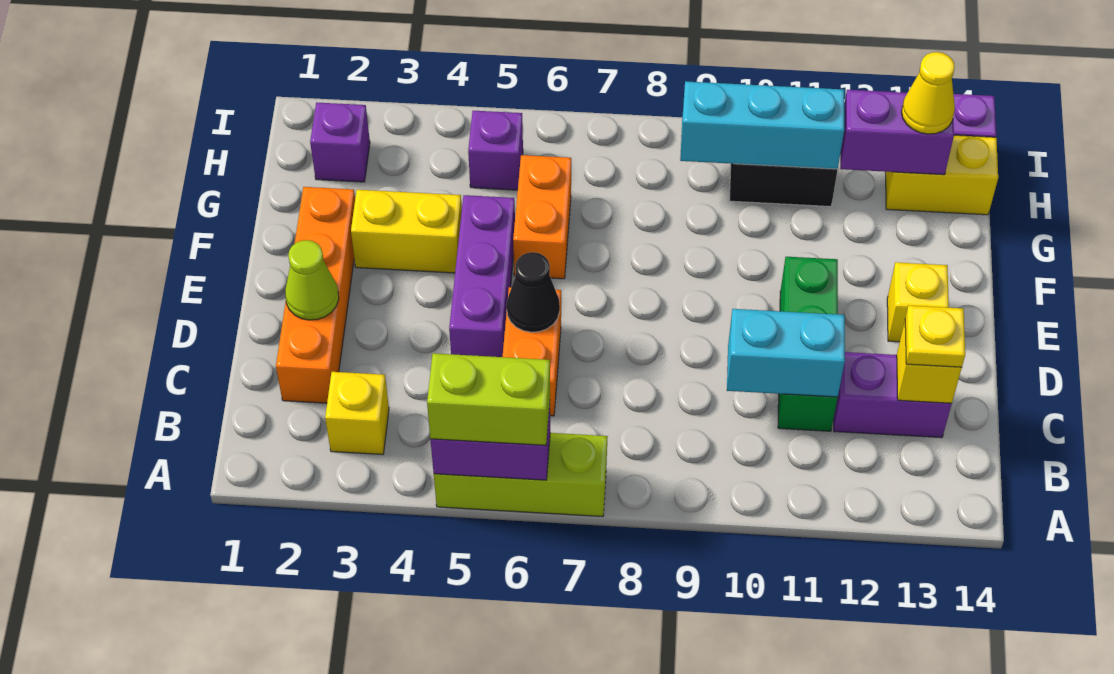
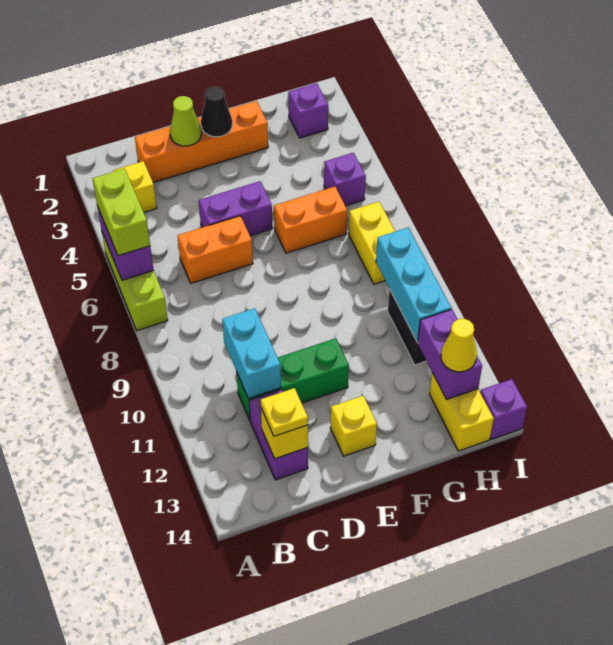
purple brick D5:F5 level 1 -> purple brick D5:E5 level 1
black cone D6 level 2 -> black cone E2 level 2
yellow brick F3:F4 level 1 -> yellow brick H7:H8 level 1

